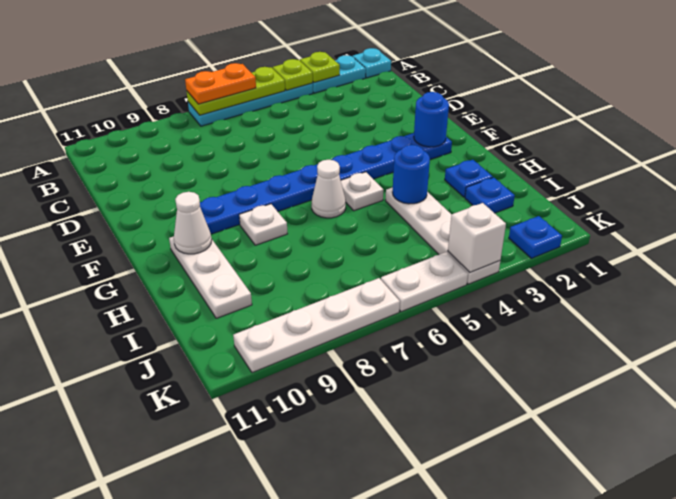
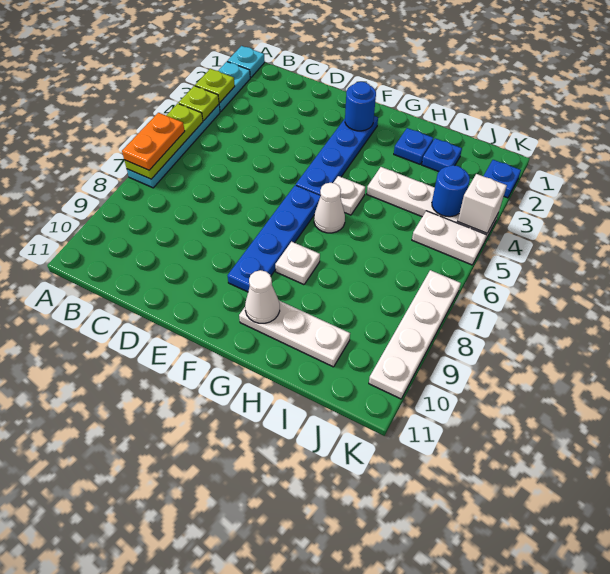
blue round brick H4 level 2 -> blue round brick J4 level 2
white plate K5:K6 level 1 -> white plate J5:K5 level 1

